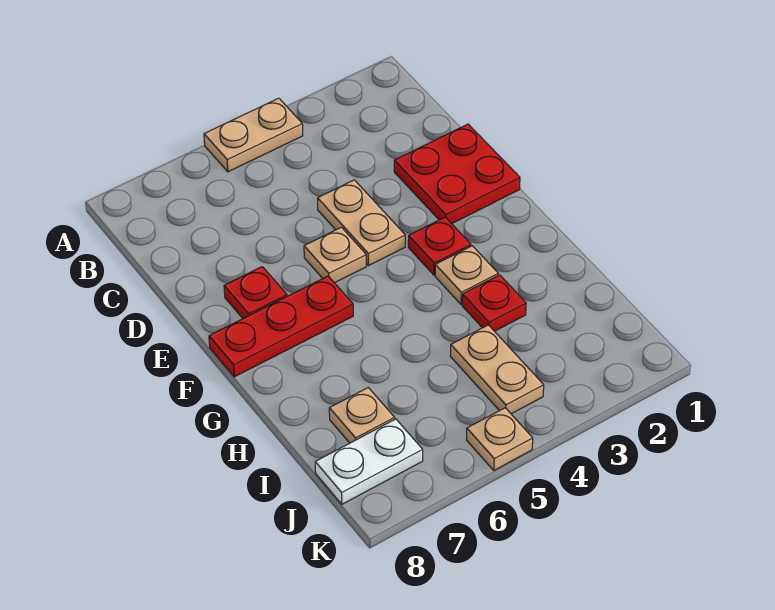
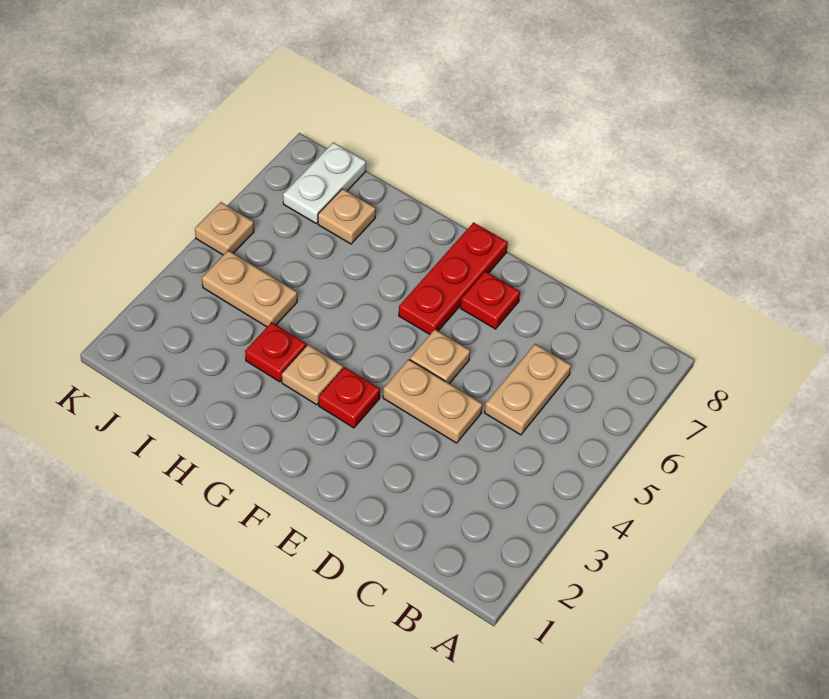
tan plate A4:A5 level 1 -> tan plate C5:C6 level 1
red plate D1:E2 level 1 -> none

